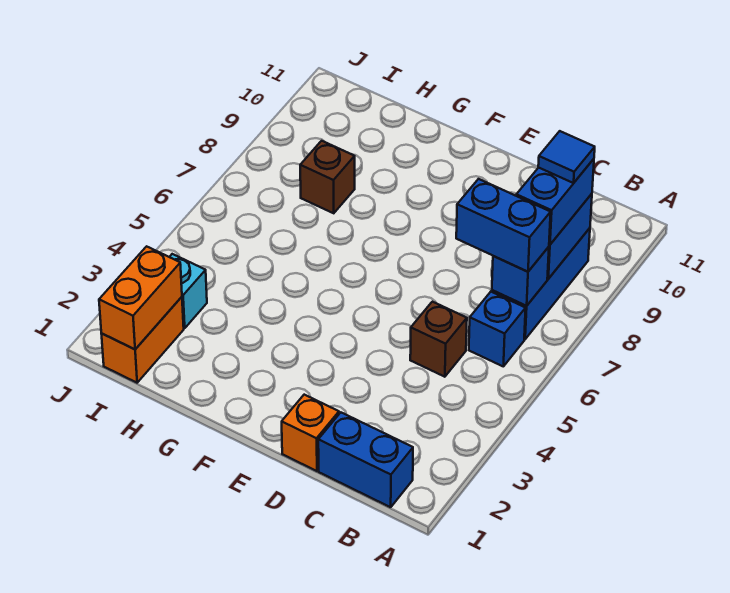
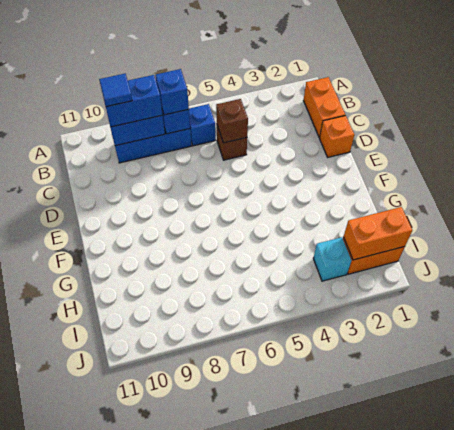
blue brick B1:C1 level 1 -> orange brick B1:C1 level 1
blue brick B7:C7 level 3 -> blue brick B7 level 3
brown brick H8 level 1 -> brown brick C5 level 2

